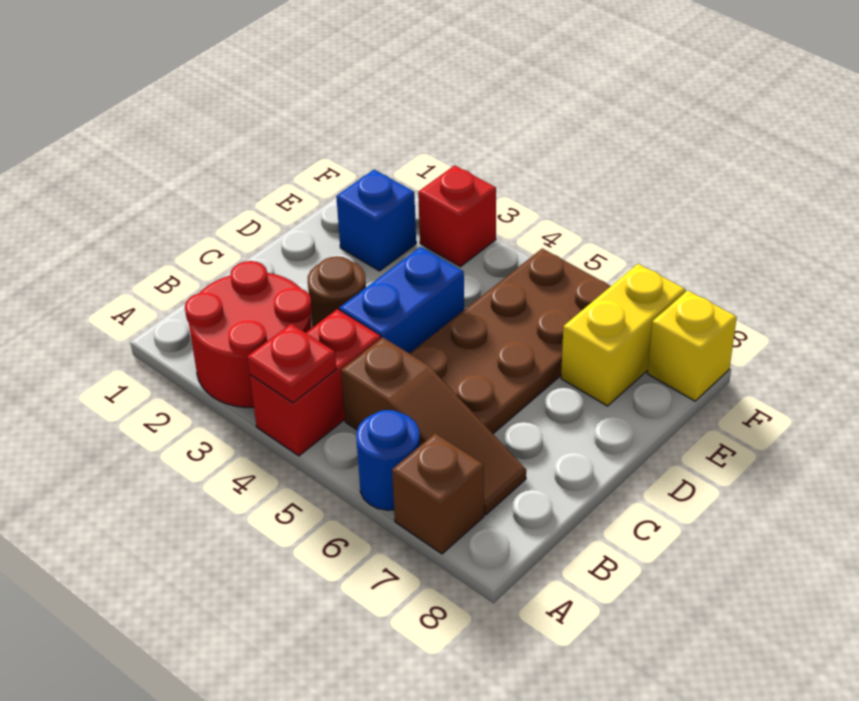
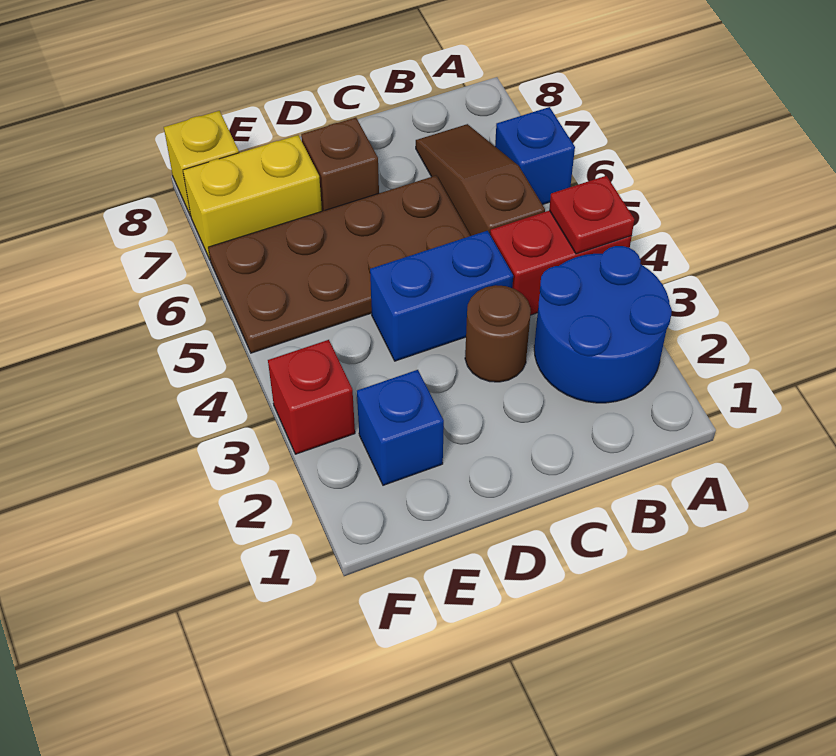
red round brick A2:B3 level 1 -> blue round brick A2:B3 level 1
blue round brick A6 level 1 -> blue brick A6 level 1
brown brick A7 level 1 -> brown brick D7 level 1

